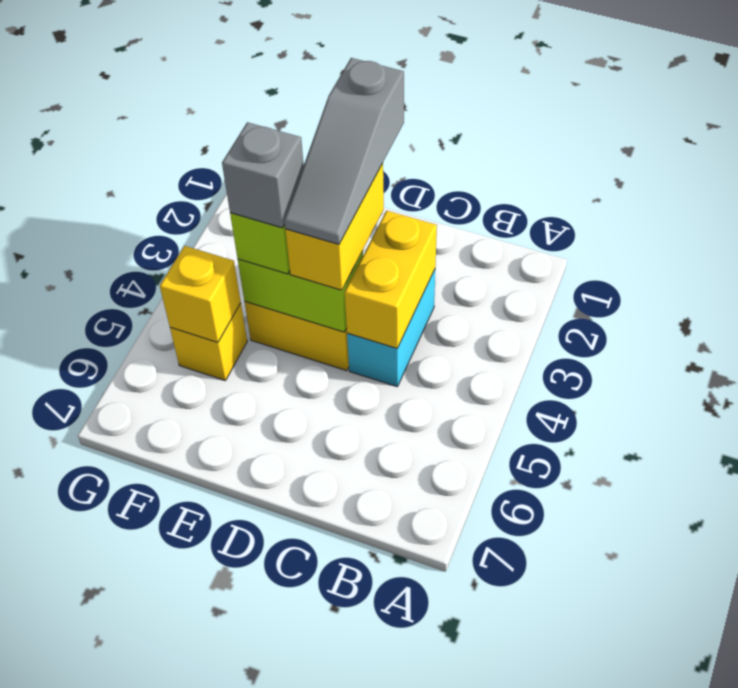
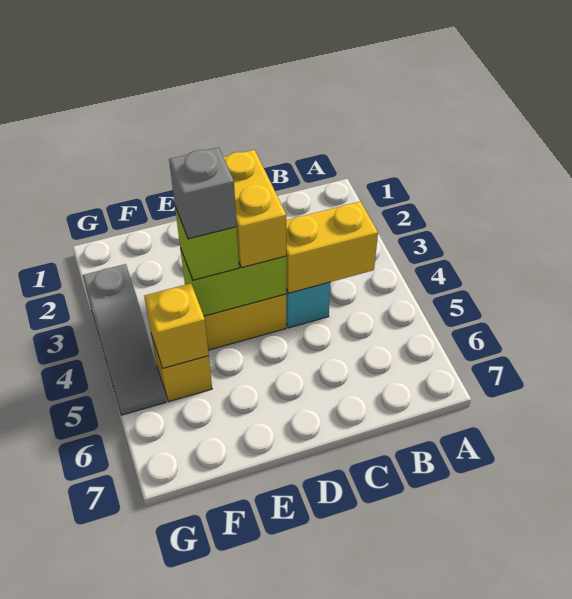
yellow brick C3:C4 level 2 -> yellow brick B4:C4 level 2
grey slope D2:D4 level 4 top 2 -> grey slope G3:G5 level 1 top 3

